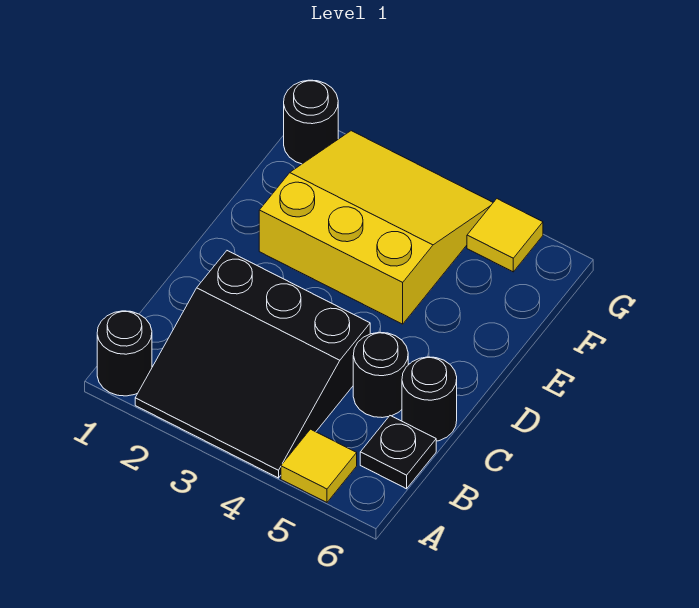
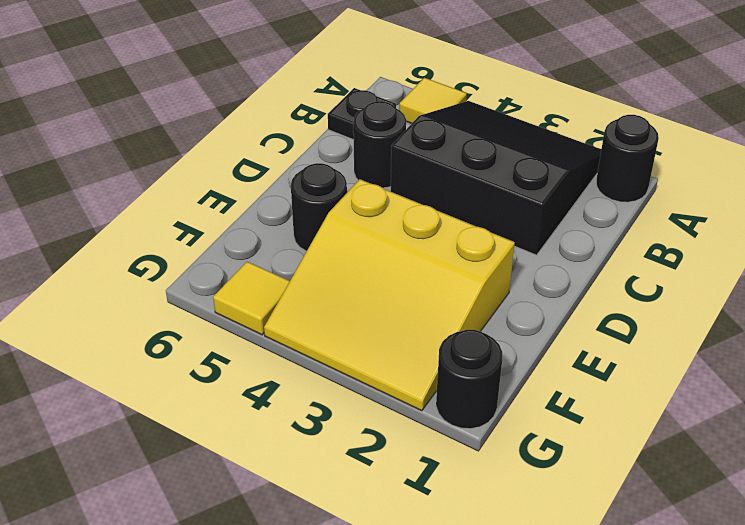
black round brick C6 level 1 -> black round brick E5 level 1

